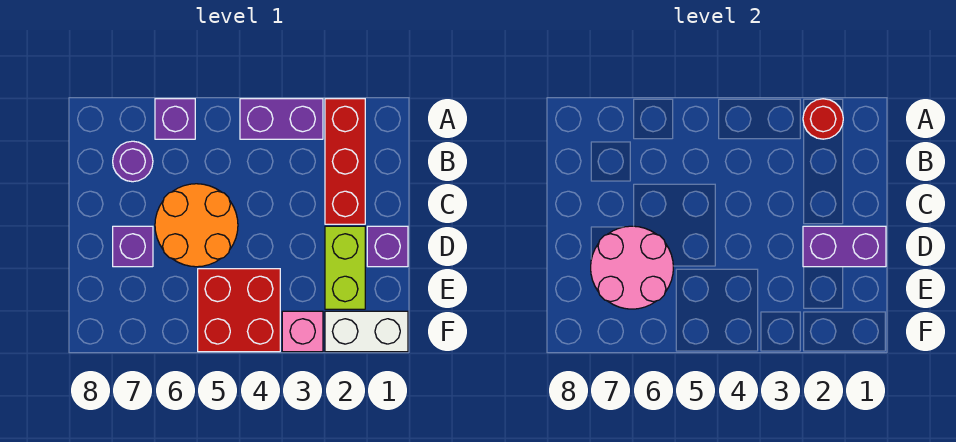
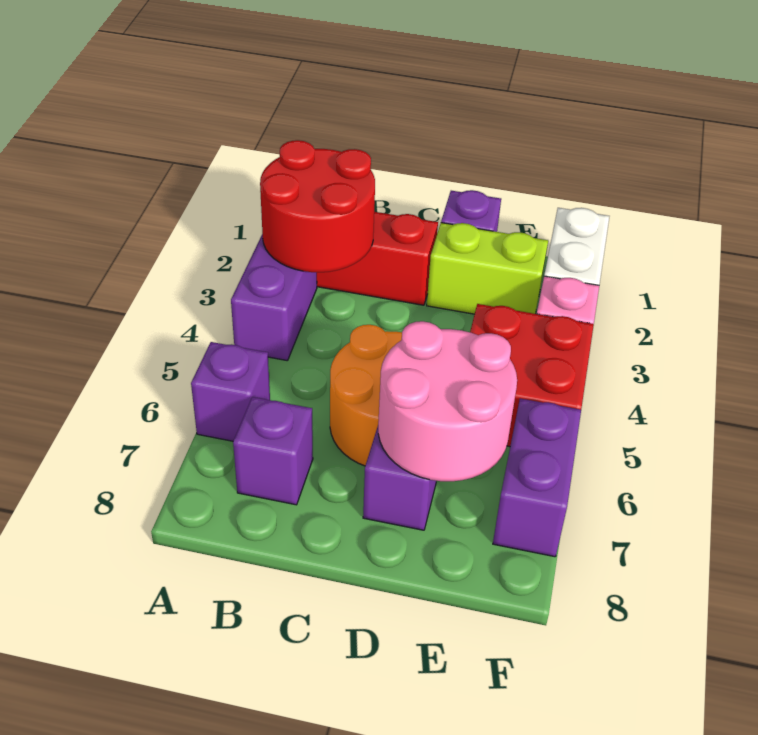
red round brick A2 level 2 -> red round brick A2:B3 level 2
purple round brick B7 level 1 -> purple brick B7 level 1
purple brick D1:D2 level 2 -> purple brick F6:F7 level 1

